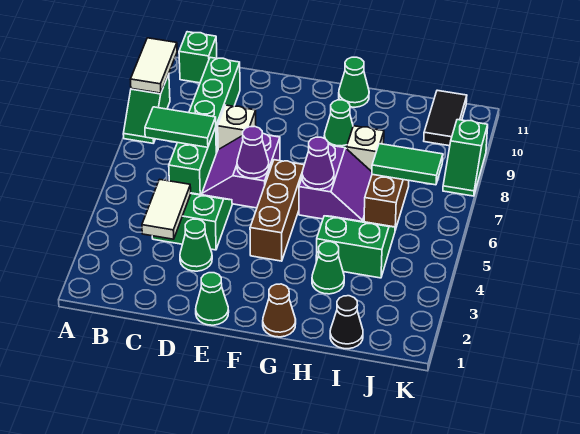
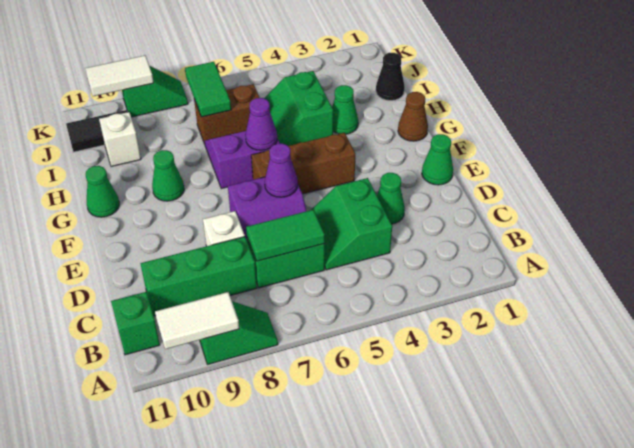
green tile B7:C7 level 2 -> green tile C6:C7 level 2
white tile C3:C4 level 2 -> white tile K9:K10 level 2
white brick H8 level 1 -> white brick I10 level 1

